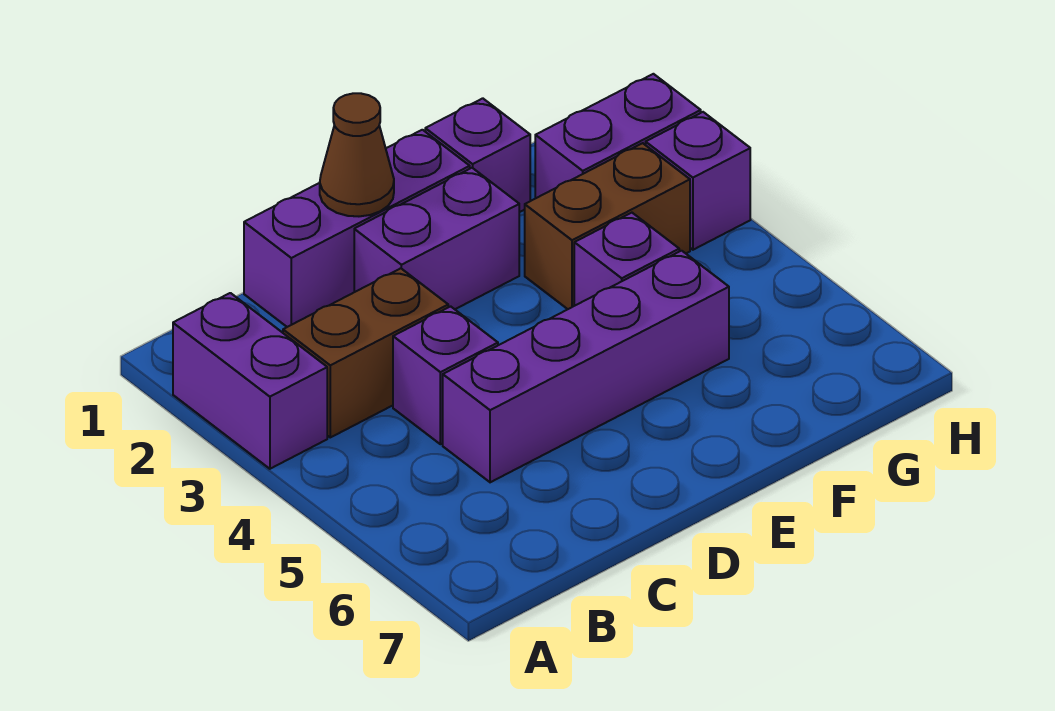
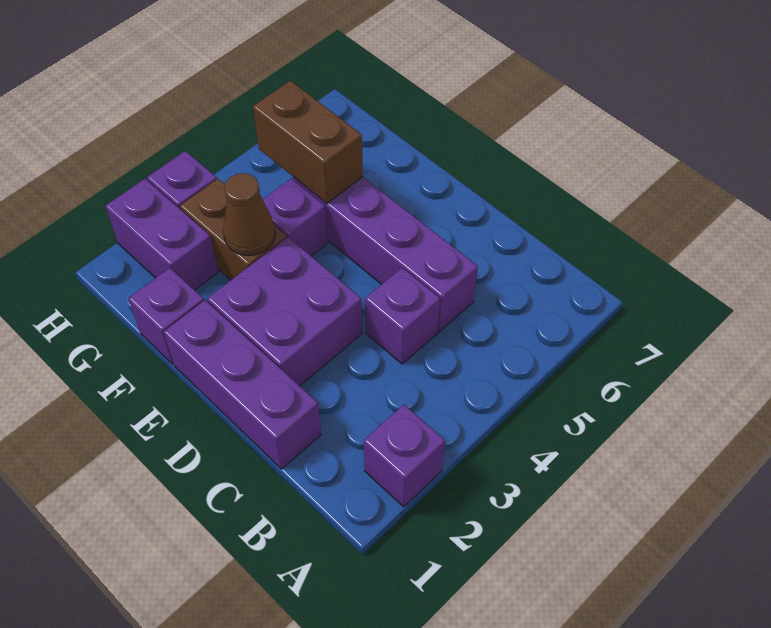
purple brick A2:A3 level 1 -> purple brick A2 level 1
brown brick B3:C3 level 1 -> brown brick F5:G5 level 2
brown cone D1 level 2 -> brown cone F3 level 2
purple brick D2:E2 level 1 -> purple brick D2:E3 level 1

